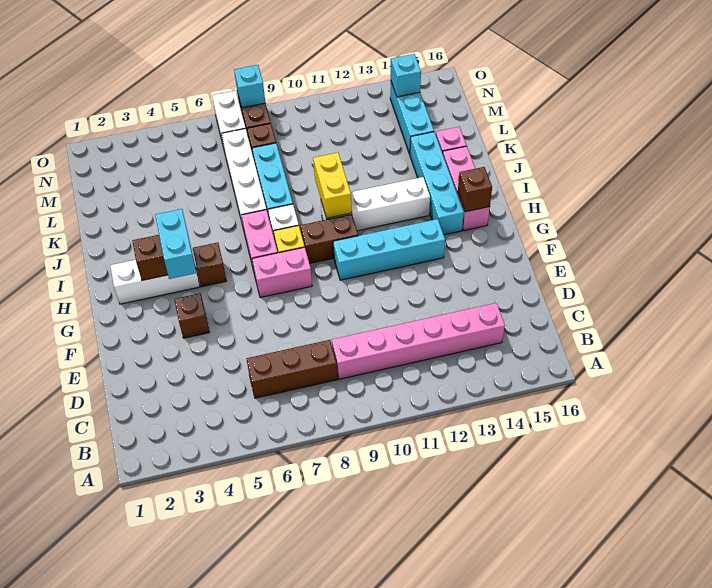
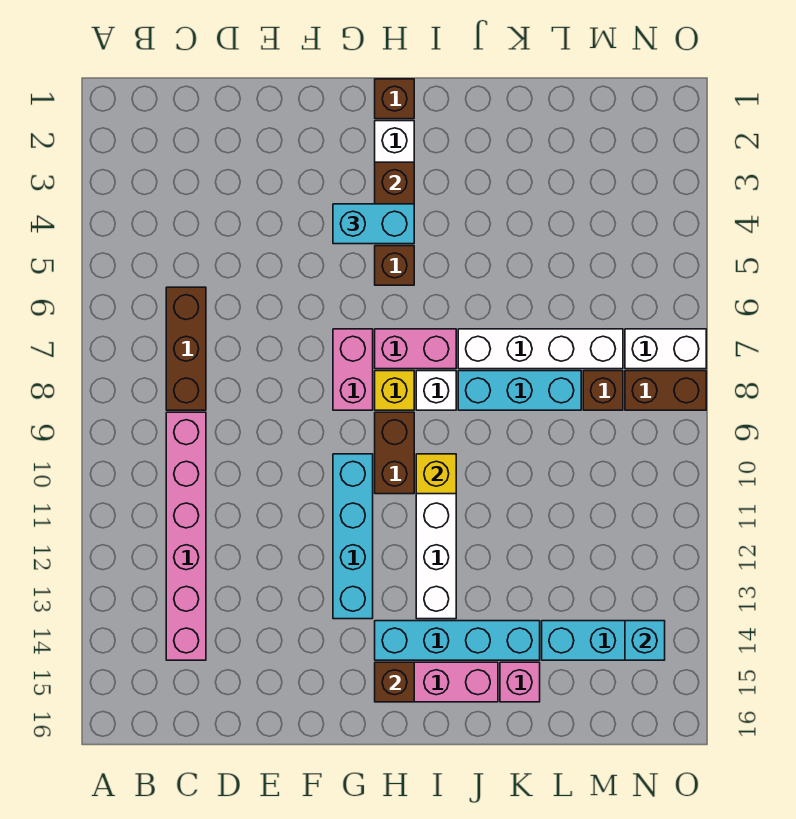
brown brick F4 level 1 -> brown brick H1 level 1
yellow brick I10:J10 level 2 -> yellow brick I10 level 2
cyan brick O8 level 2 -> none

